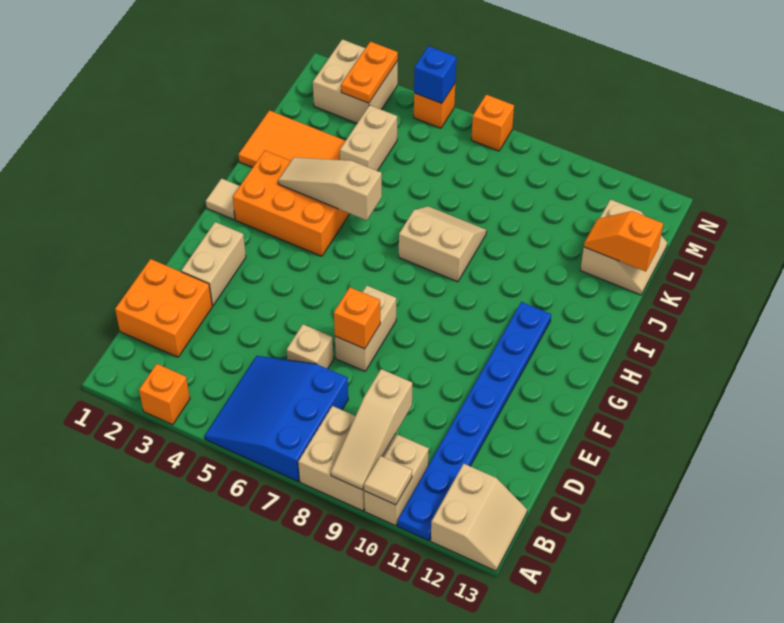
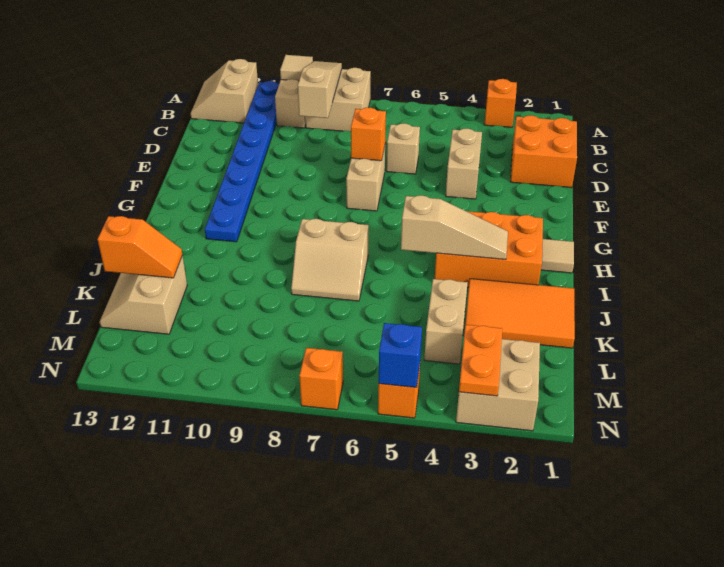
blue slope A5:C7 level 1 top 7 -> none
tan brick E2:F2 level 1 -> tan brick D4:E4 level 1

